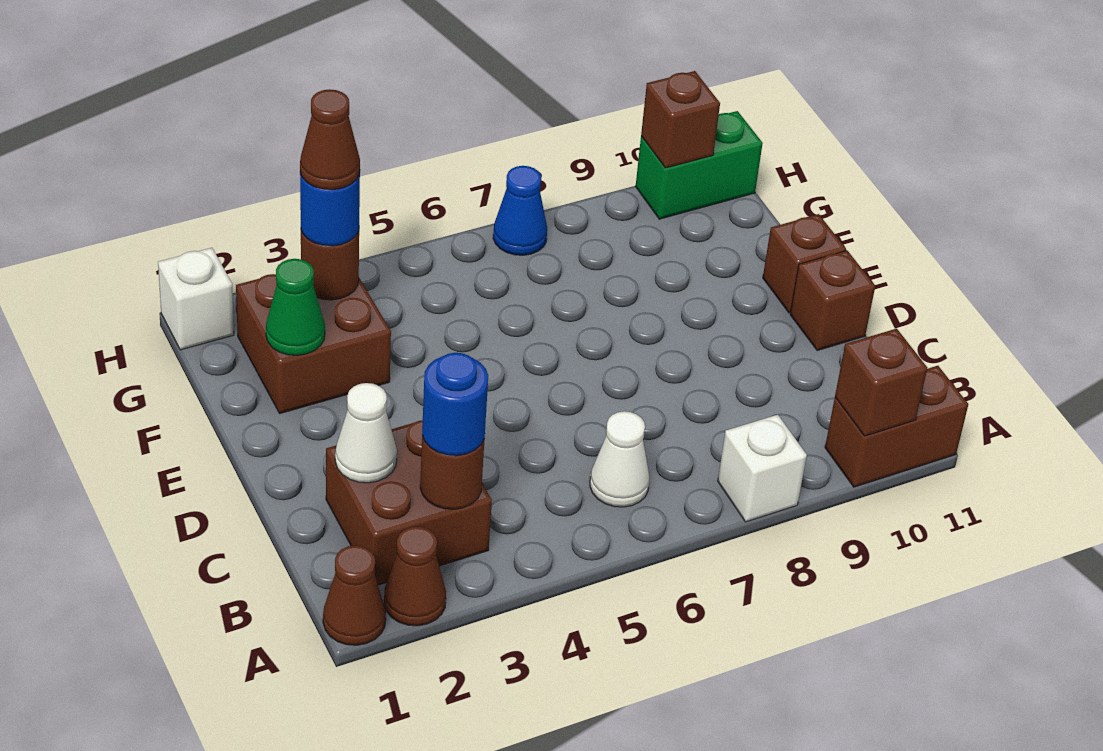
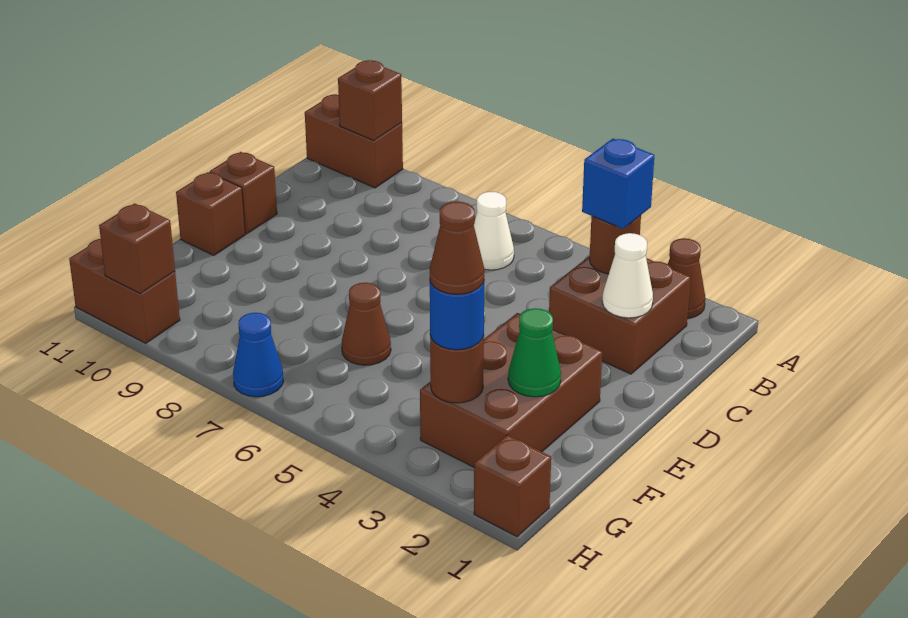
brown cone A1 level 1 -> brown cone F6 level 1
white brick A8 level 1 -> none
blue round brick B3 level 3 -> blue brick B3 level 3
brown brick F2:G3 level 1 -> brown brick E2:G3 level 1
white brick H1 level 1 -> brown brick H1 level 1
green brick H10:H11 level 1 -> brown brick H10:H11 level 1

